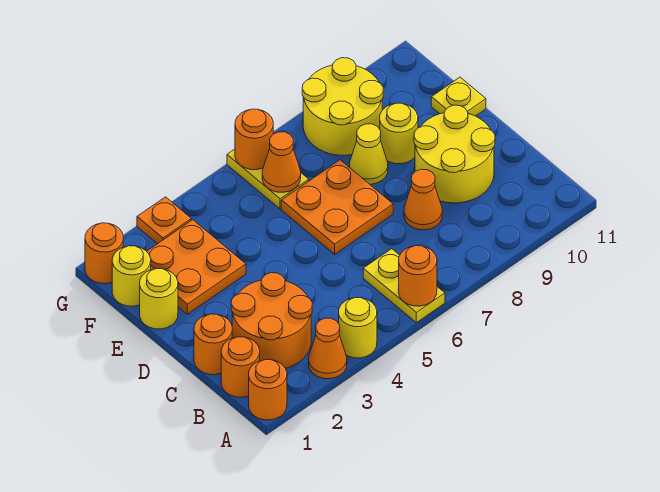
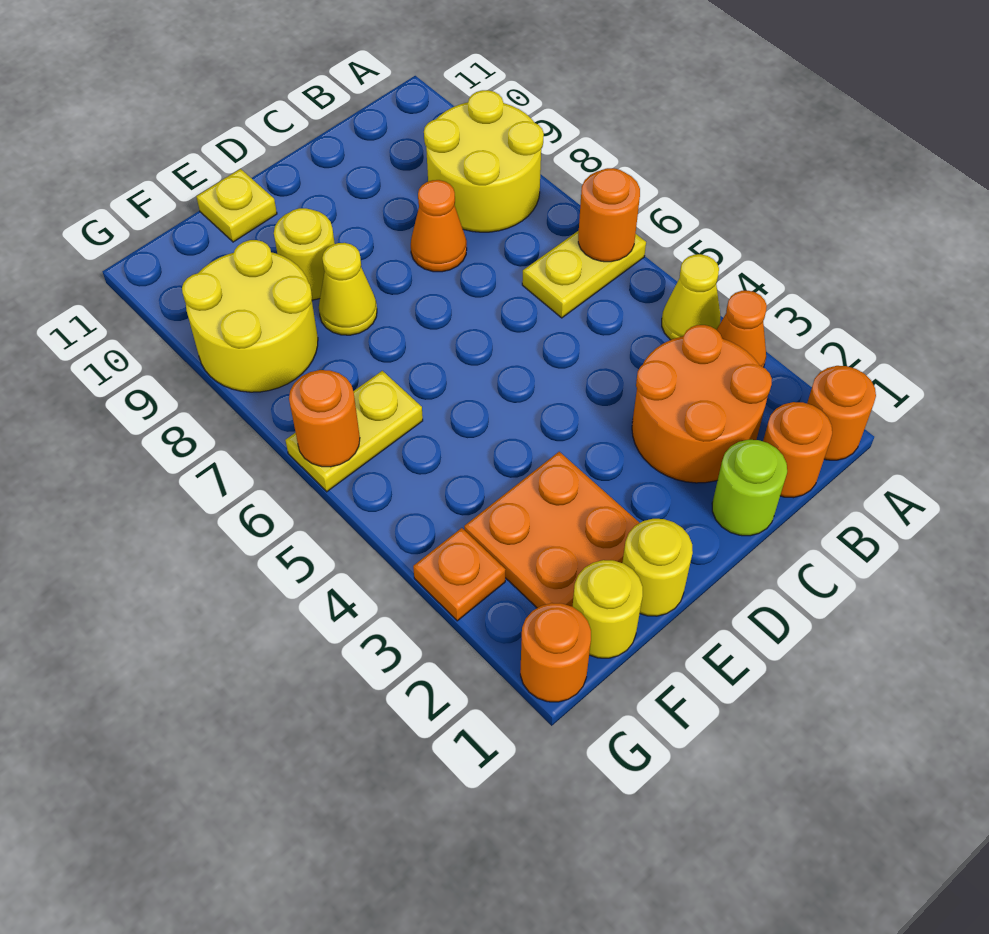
yellow round brick A4 level 1 -> yellow cone A4 level 1
orange round brick C1 level 1 -> lime round brick C1 level 1
yellow round brick C9:D10 level 1 -> yellow round brick A8:B9 level 1
orange plate D6:E7 level 1 -> none
orange cone F6 level 2 -> none

